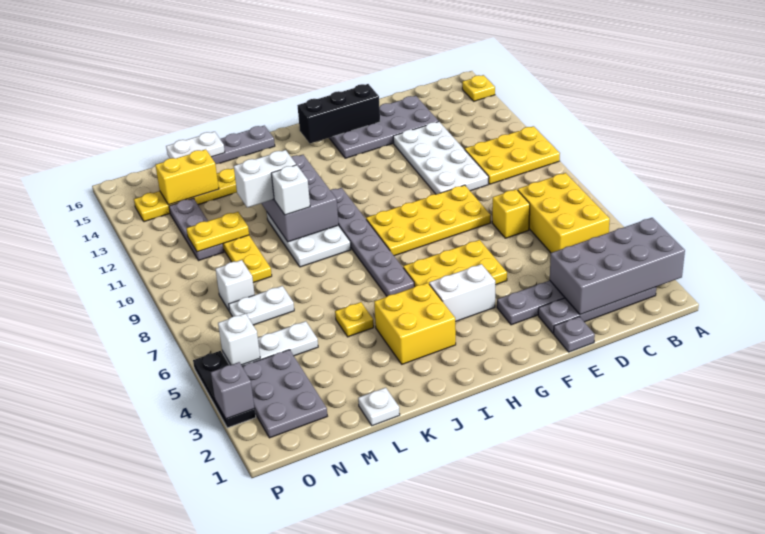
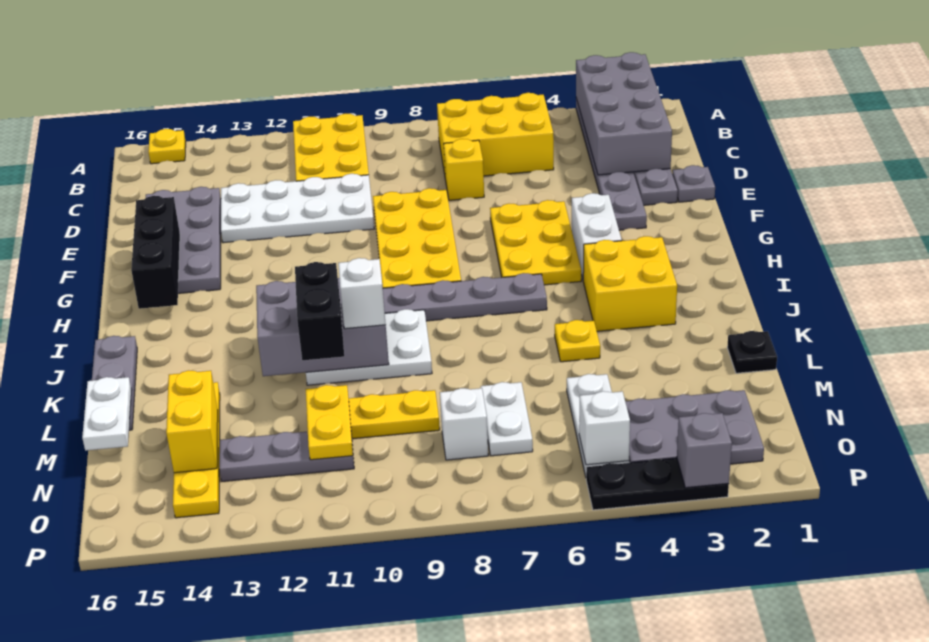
white brick K11:L11 level 3 -> black brick K11:L11 level 3
white plate L1 level 1 -> black plate L1 level 1

